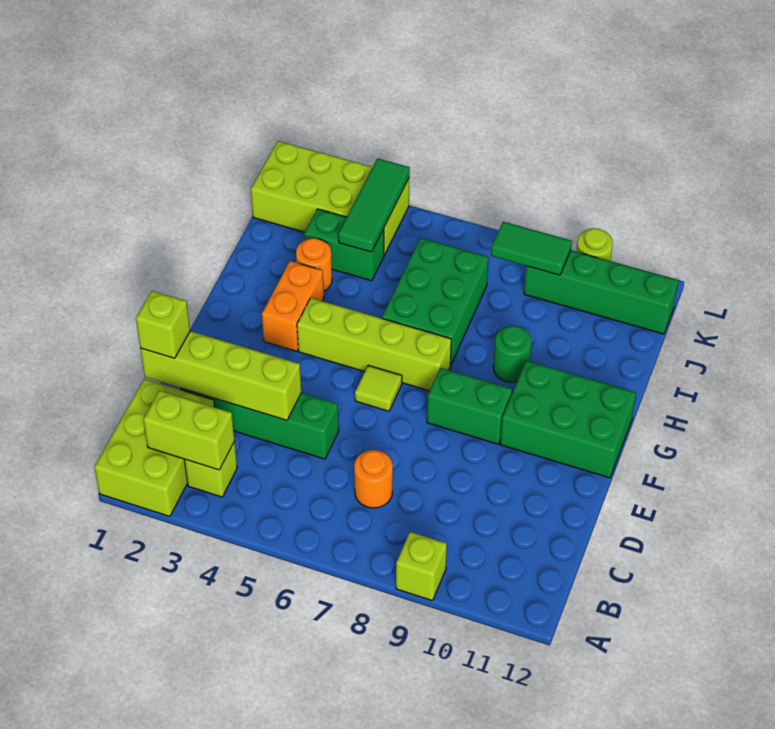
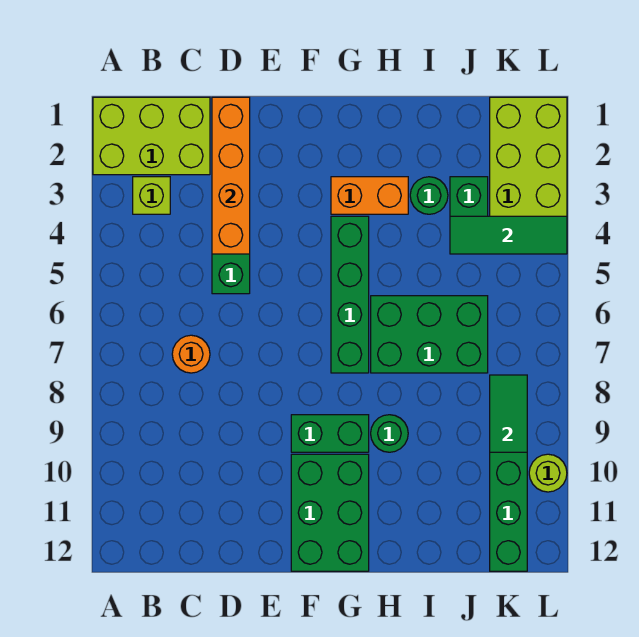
lime brick A9 level 1 -> none
lime brick B2:B3 level 2 -> none
lime brick D1:D4 level 2 -> orange brick D1:D4 level 2
lime brick D1 level 3 -> none
lime tile F6 level 1 -> none
green brick F8:F9 level 1 -> green brick F9:G9 level 1
lime brick G4:G7 level 1 -> green brick G4:G7 level 1
orange round brick I3 level 1 -> green round brick I3 level 1

